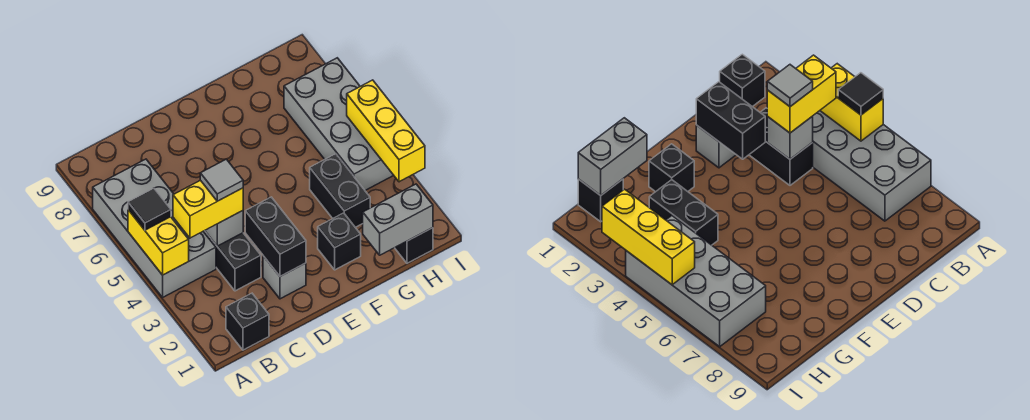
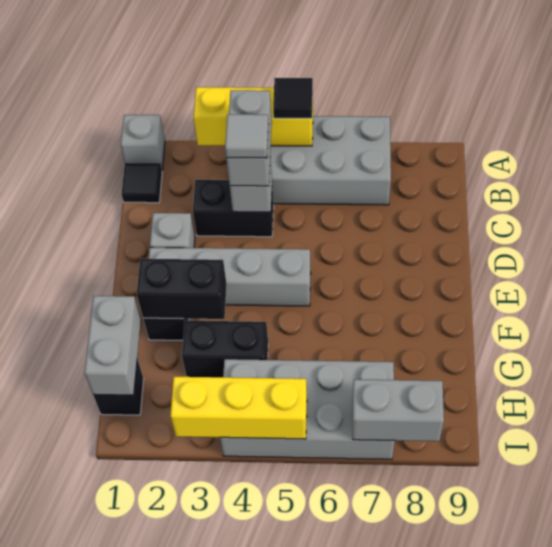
none -> grey brick A1 level 1
yellow brick A4:A5 level 2 -> yellow brick A3:A5 level 2
black brick B1 level 1 -> black tile B1 level 1
yellow brick B4:C4 level 3 -> grey brick B4:C4 level 3
black brick D2:D3 level 2 -> black brick F2:F3 level 2
none -> grey brick E2:E5 level 1
none -> grey brick I7:I8 level 2

